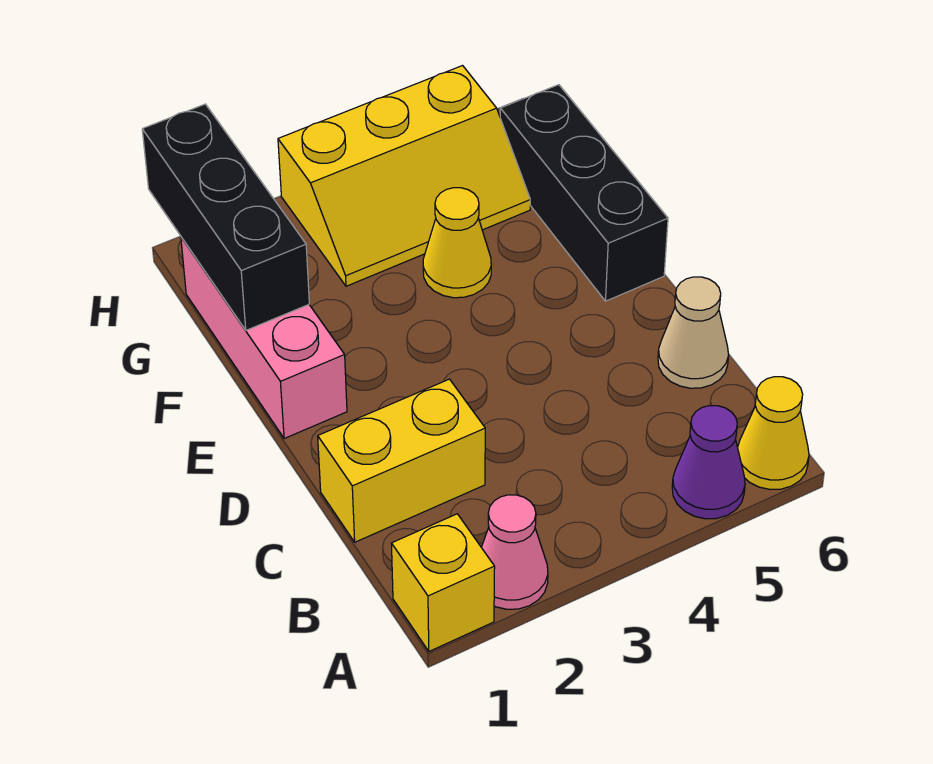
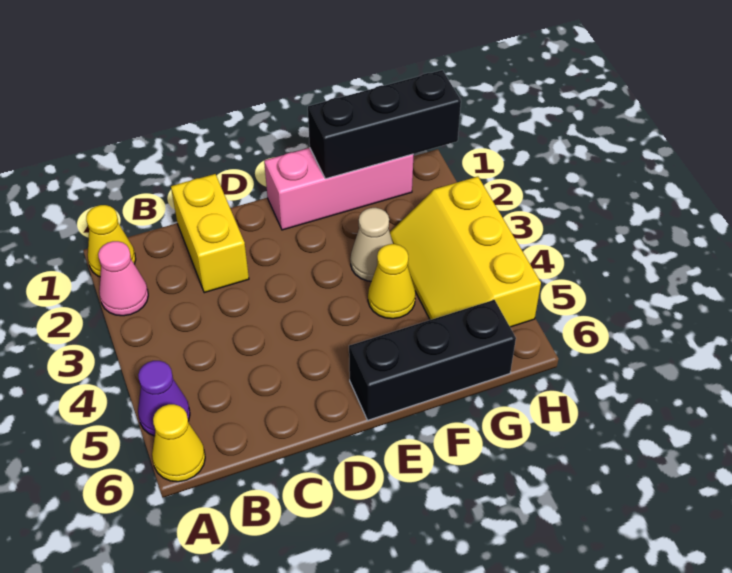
yellow brick A1 level 1 -> yellow cone A1 level 1
tan cone C6 level 1 -> tan cone F3 level 1

